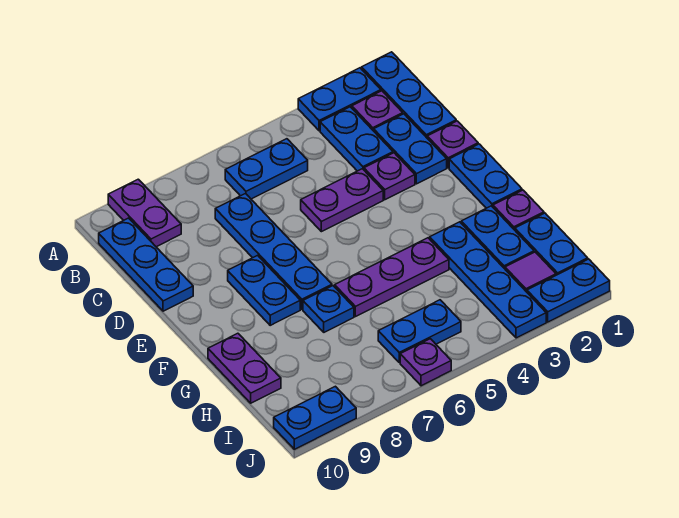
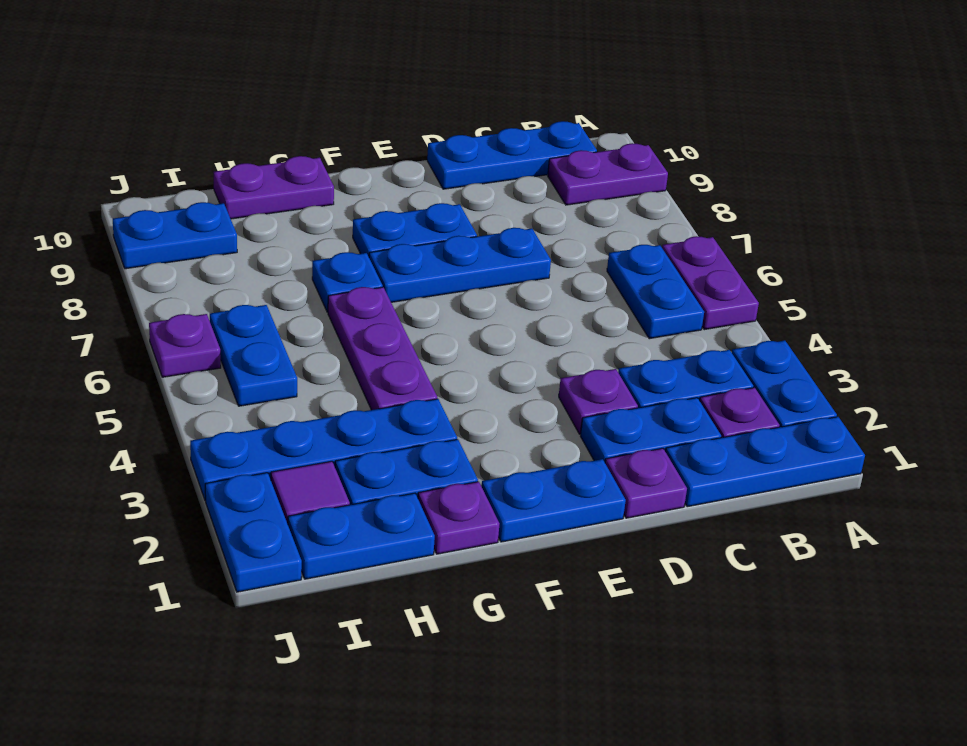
blue plate C7:F7 level 1 -> blue plate D7:F7 level 1
purple plate D4:D5 level 1 -> purple plate A5:A6 level 1
blue plate J9:J10 level 1 -> blue plate I9:J9 level 1

